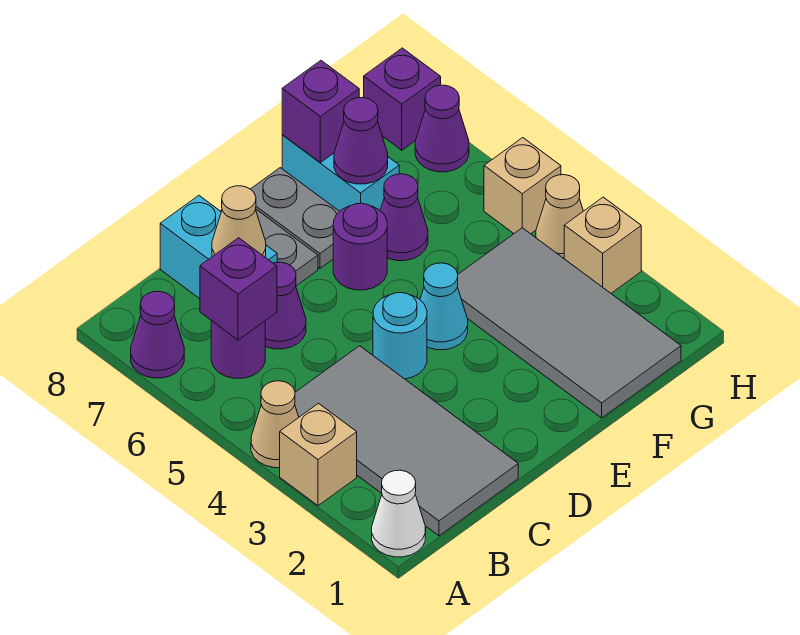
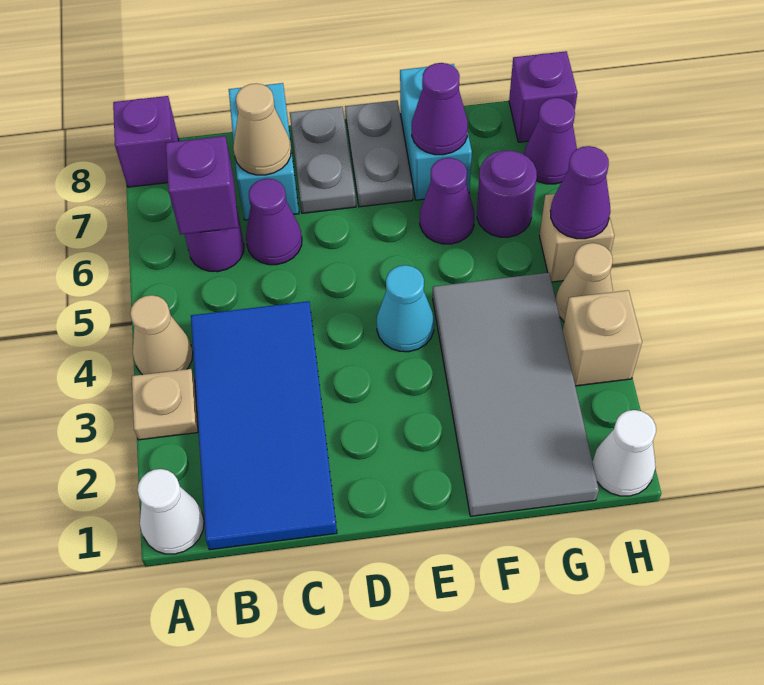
tan brick A3 level 1 -> tan plate A3 level 1
purple cone A7 level 1 -> purple cone H5 level 2
grey tile B1:C4 level 1 -> blue tile B1:C4 level 1
cyan round brick D4 level 1 -> none
purple round brick E6 level 1 -> purple round brick G6 level 1
purple brick F8 level 2 -> purple brick A8 level 1
none -> white cone H1 level 1

